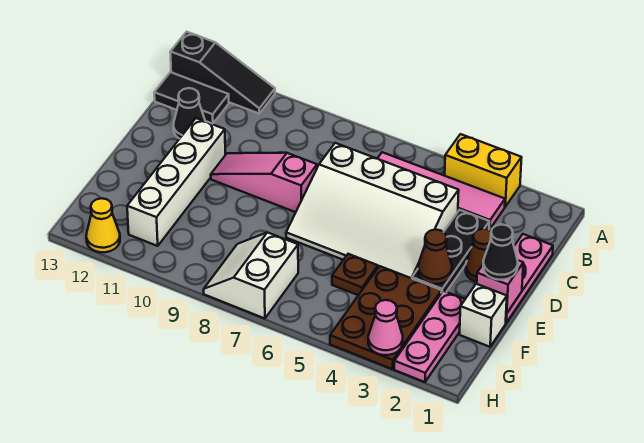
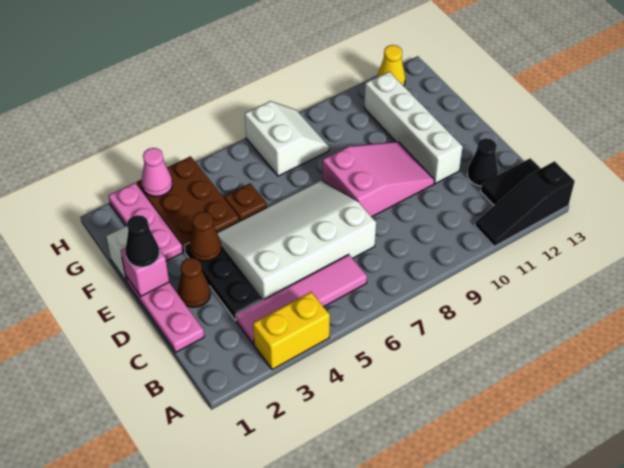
pink slope D8:D10 level 1 top 8 -> pink slope D8:E10 level 1 top 8

